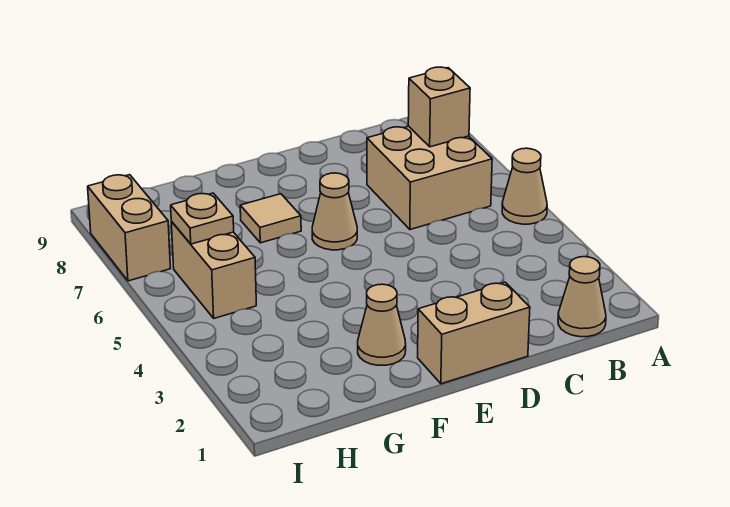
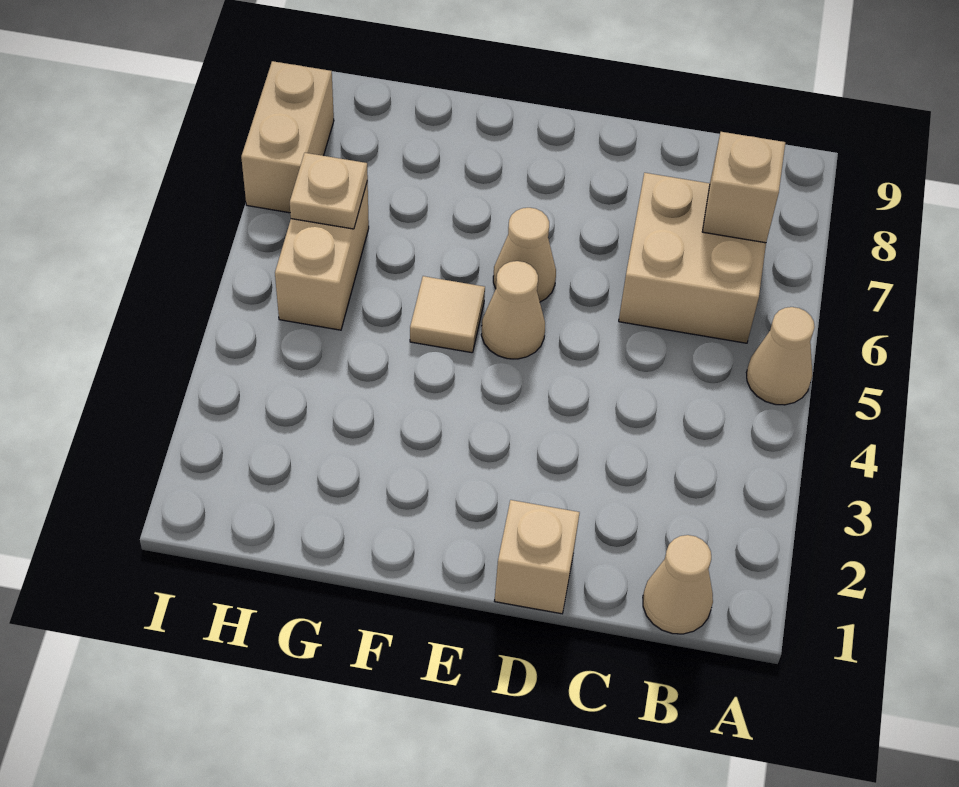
tan brick D1:E1 level 1 -> tan brick D1 level 1
tan cone F2 level 1 -> tan cone E5 level 1
tan tile F7 level 1 -> tan tile F5 level 1

